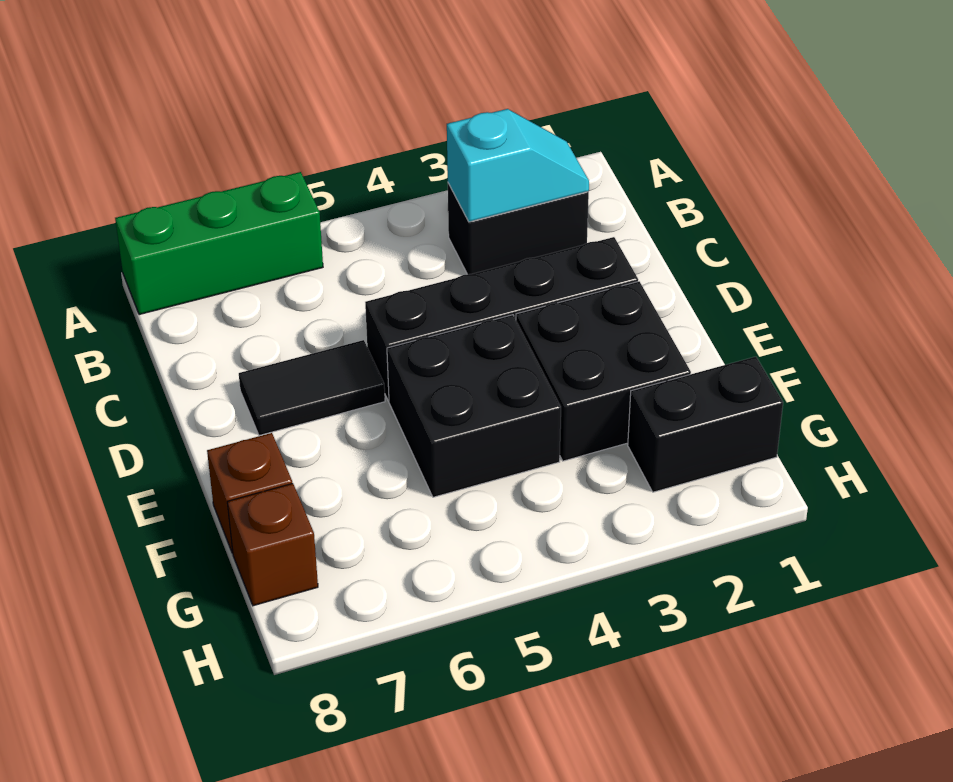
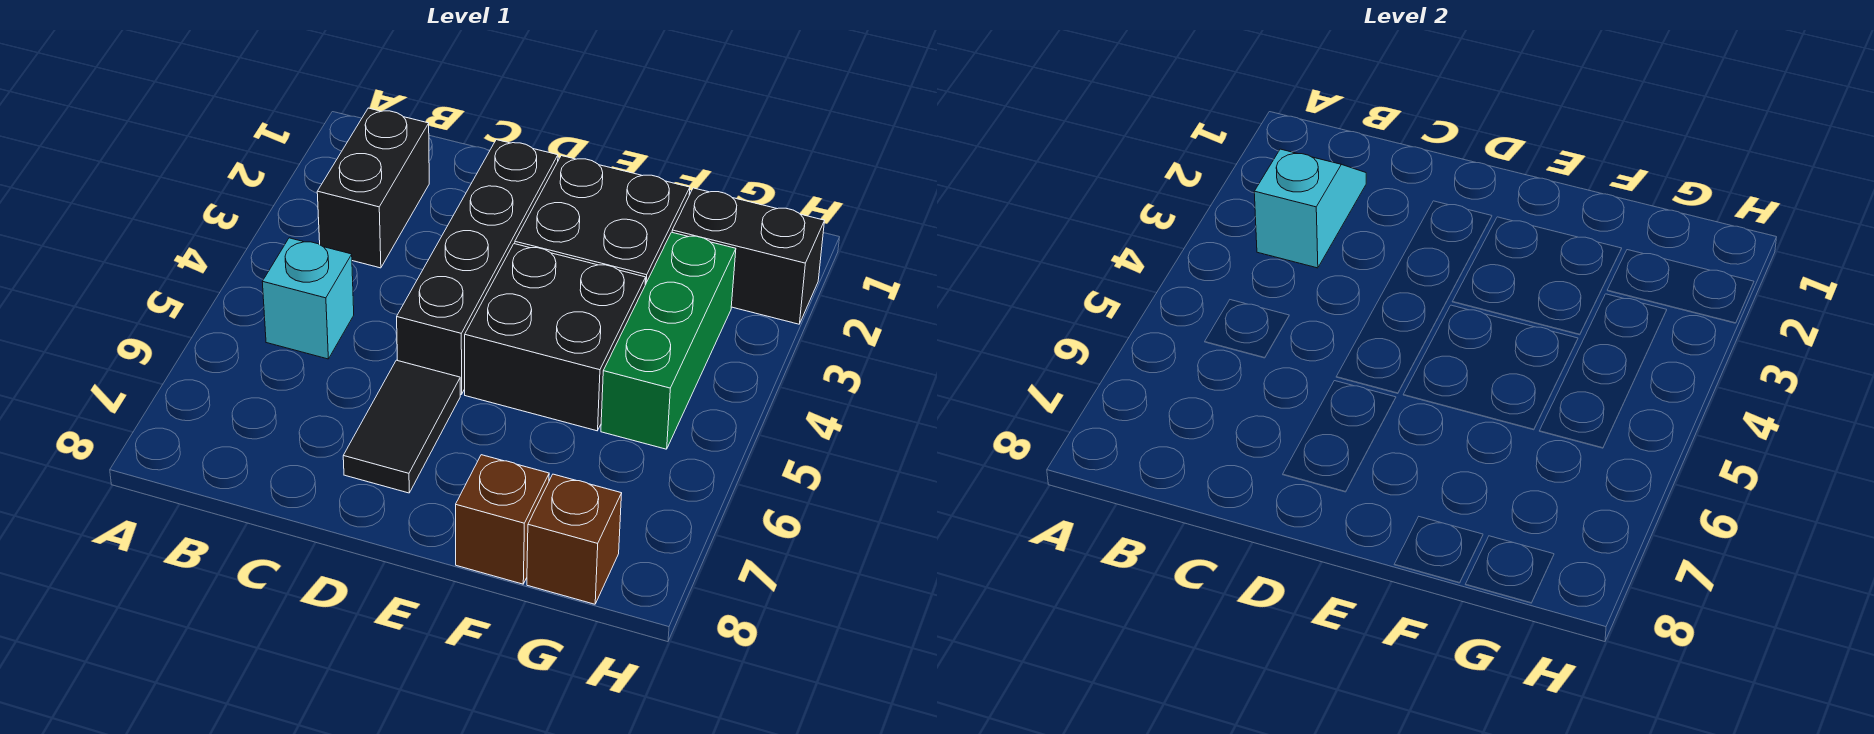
green brick A6:A8 level 1 -> green brick G3:G5 level 1
none -> cyan brick B5 level 1
black brick G1:G2 level 1 -> black brick G2:H2 level 1

